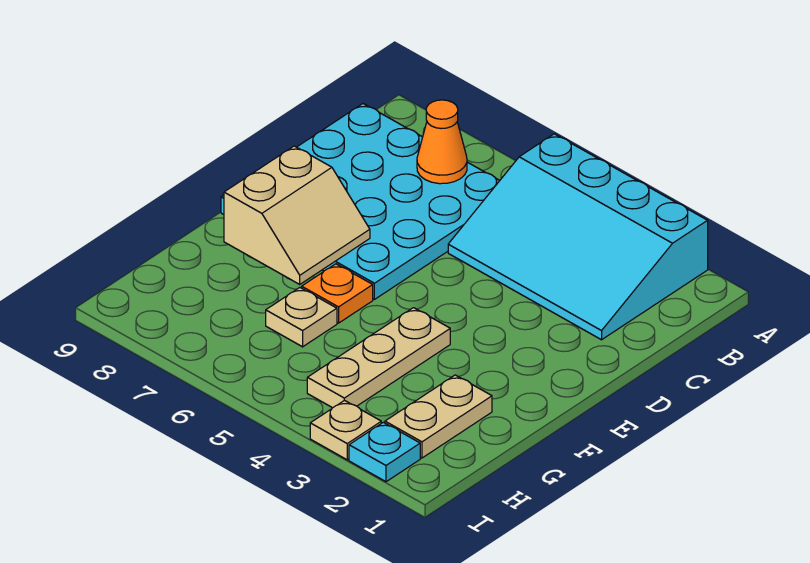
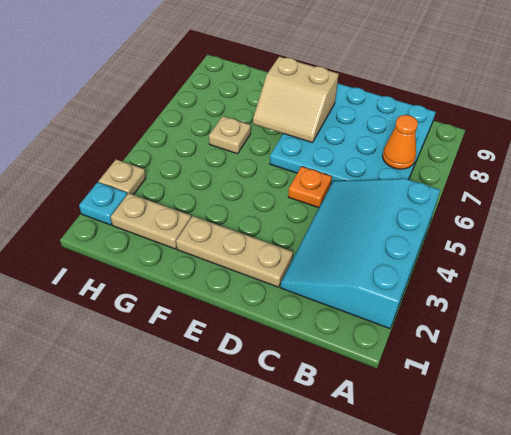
tan plate F4:H4 level 1 -> tan plate D2:F2 level 1
orange plate F6 level 1 -> orange plate D5 level 1

